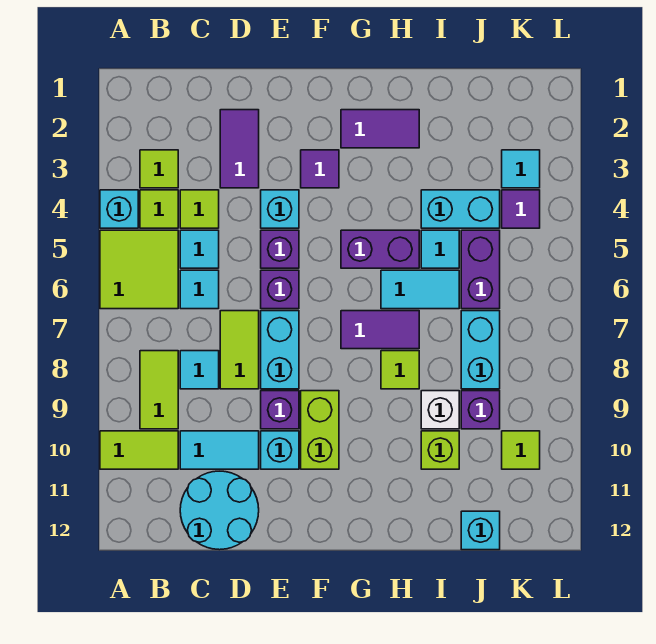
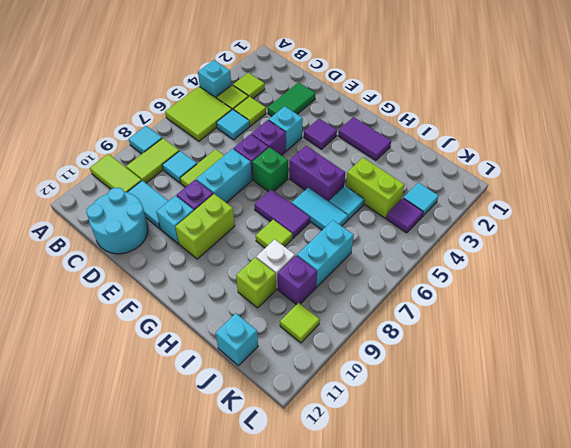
cyan tile C6 level 1 -> cyan tile A8 level 1
purple tile D2:D3 level 1 -> green tile D2:D3 level 1
none -> green brick F6 level 1
cyan brick I4:J4 level 1 -> lime brick I4:J4 level 1
purple brick J5:J6 level 1 -> none

